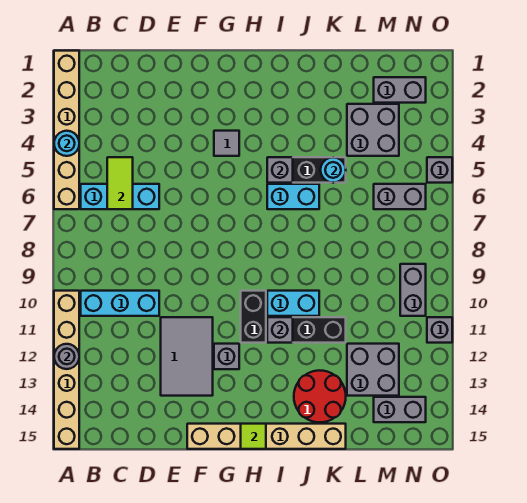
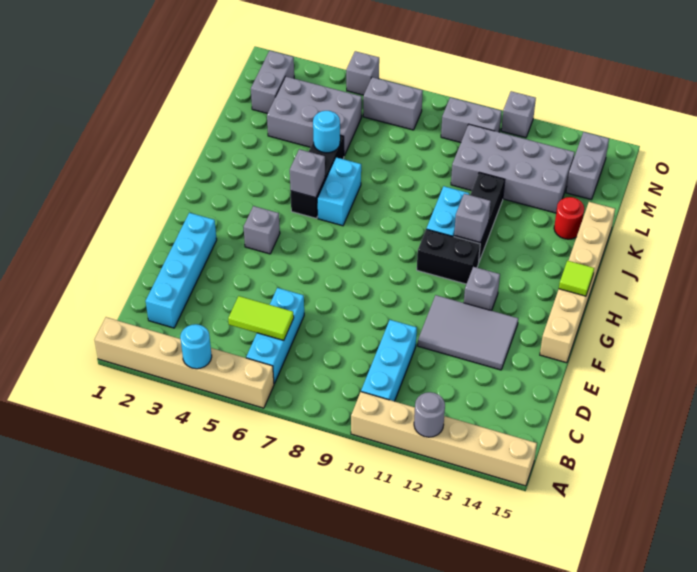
none -> cyan brick C2:F2 level 1
grey tile G4 level 1 -> grey brick G4 level 1
red round brick J13:K14 level 1 -> red round brick K14 level 1
grey brick L3:M4 level 1 -> grey brick L3:M5 level 1
grey brick L12:M13 level 1 -> grey brick L10:M13 level 1
grey brick M6:N6 level 1 -> grey brick N6:N7 level 1

